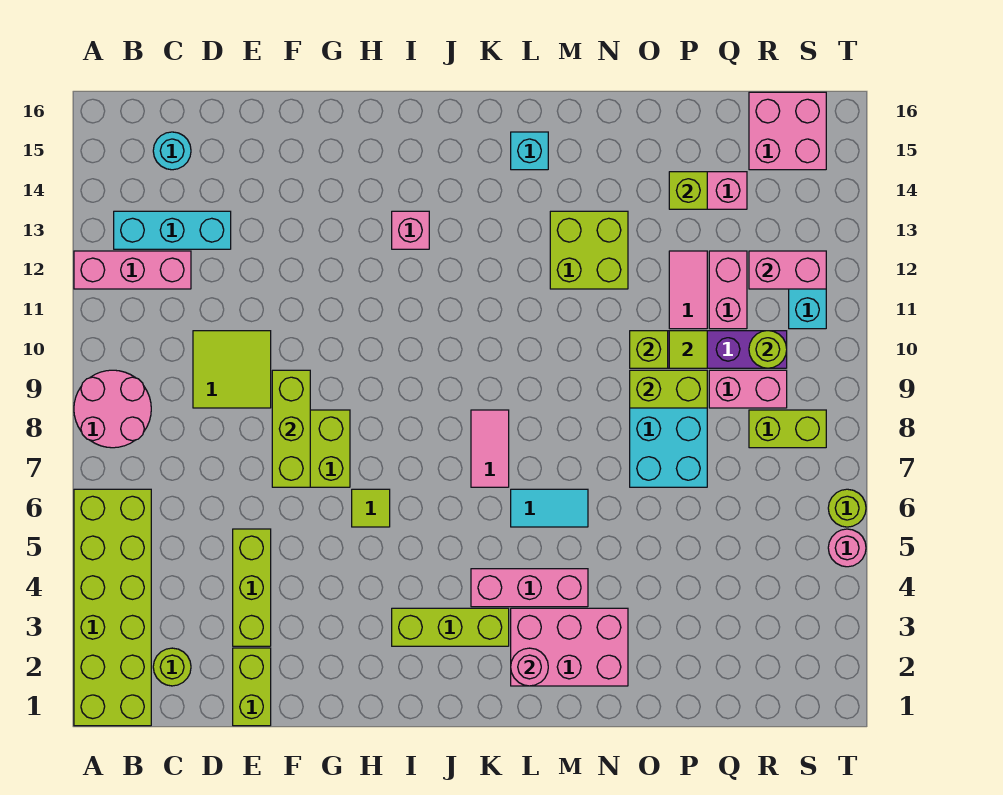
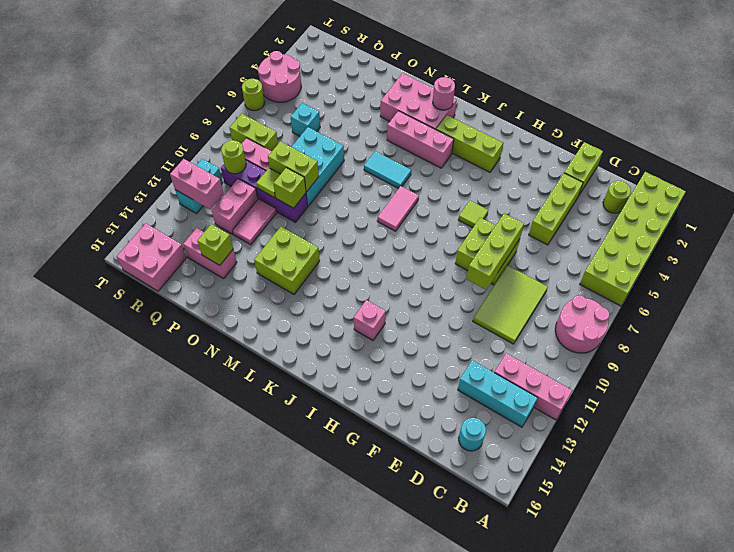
lime tile D9:E10 level 1 -> lime tile D8:E10 level 1
cyan brick L15 level 1 -> cyan brick Q6 level 1
pink round brick T5 level 1 -> pink round brick S4:T5 level 1

